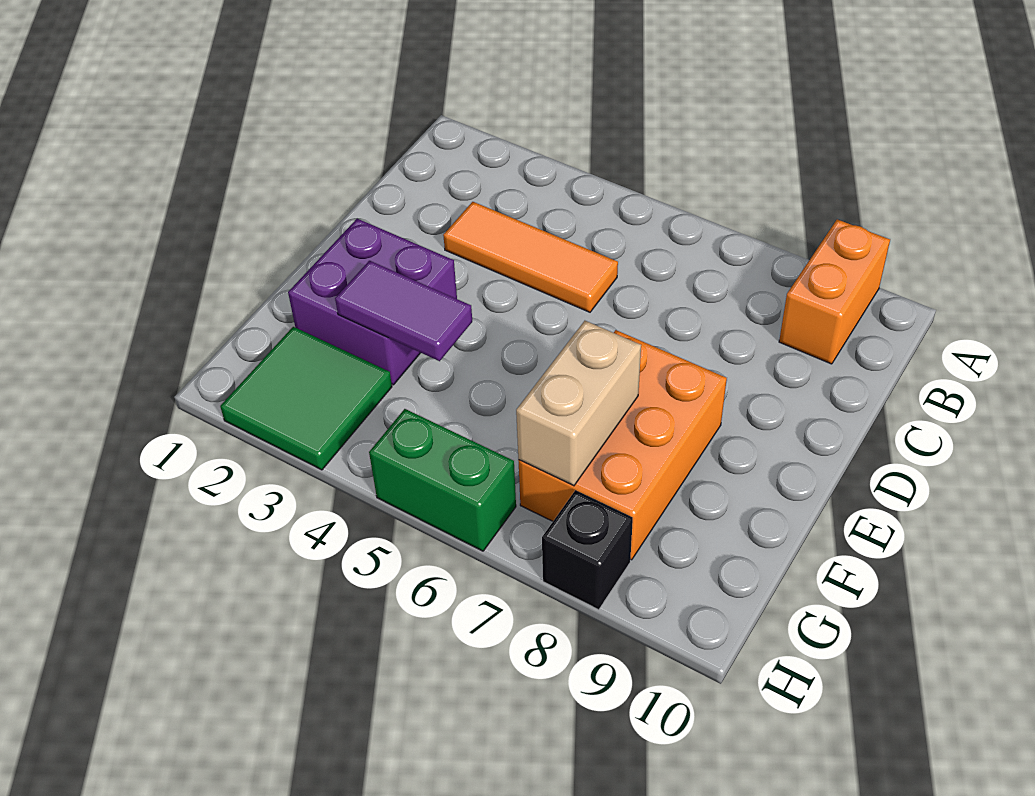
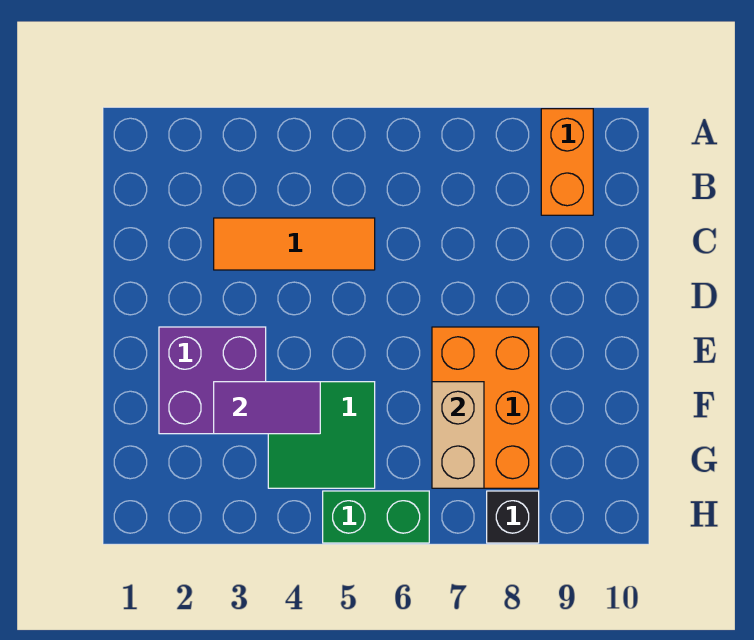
green tile G2:H3 level 1 -> green tile F4:G5 level 1

